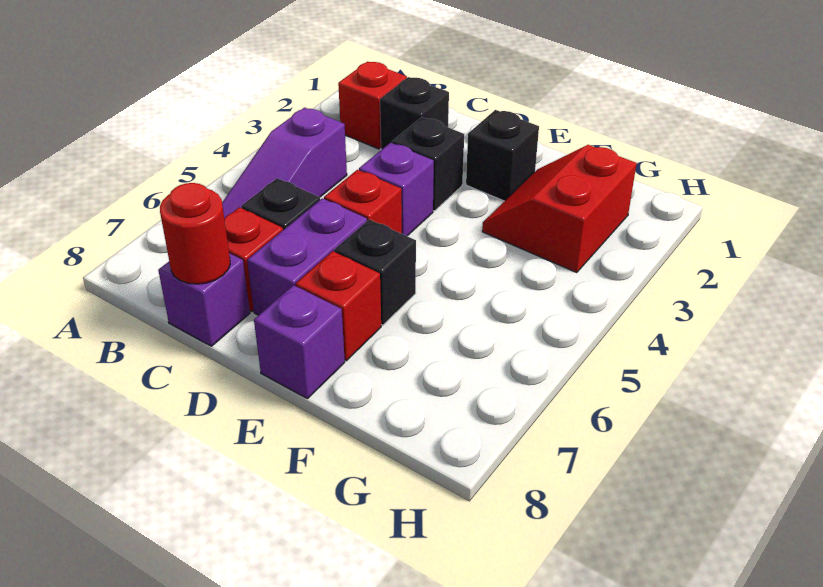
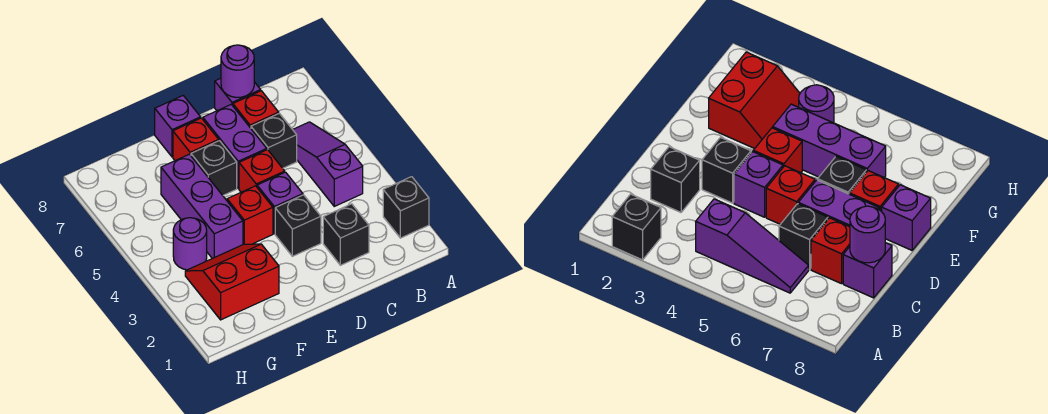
red brick B2 level 1 -> red brick E4 level 1
red round brick C8 level 2 -> purple round brick C8 level 2
black brick E2 level 1 -> black brick A2 level 1
red slope F2:G3 level 1 top G -> red slope F2:G3 level 1 top 2
none -> purple brick F4:F6 level 1
none -> purple round brick G4 level 1

